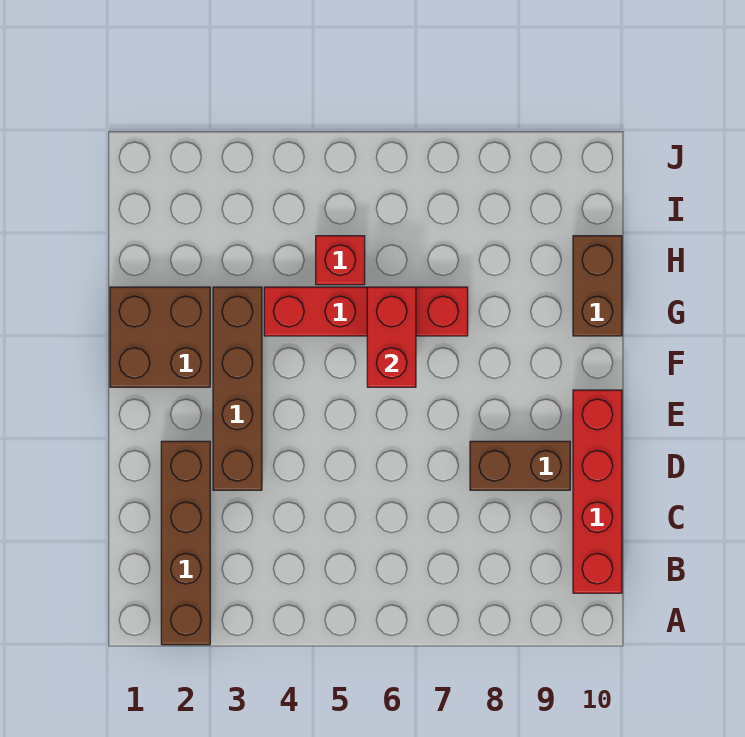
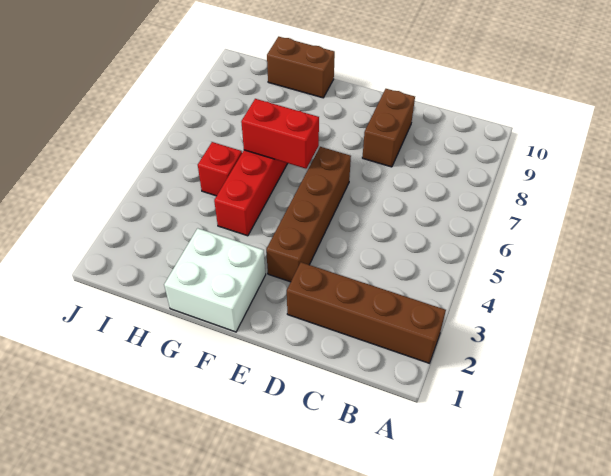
red brick B10:E10 level 1 -> none
brown brick D3:G3 level 1 -> brown brick E3:E6 level 1
brown brick F1:G2 level 1 -> white brick F1:G2 level 1

